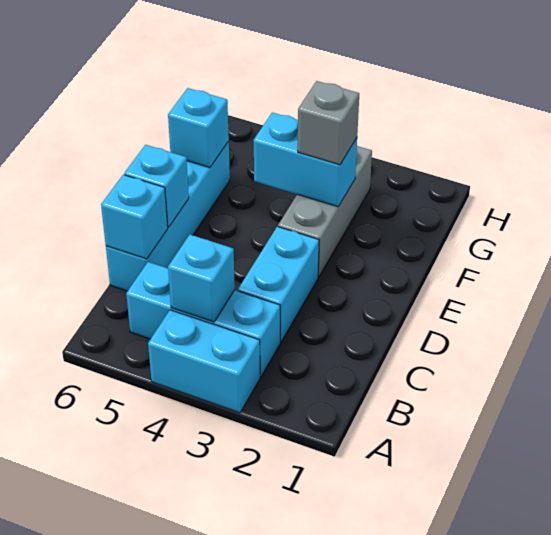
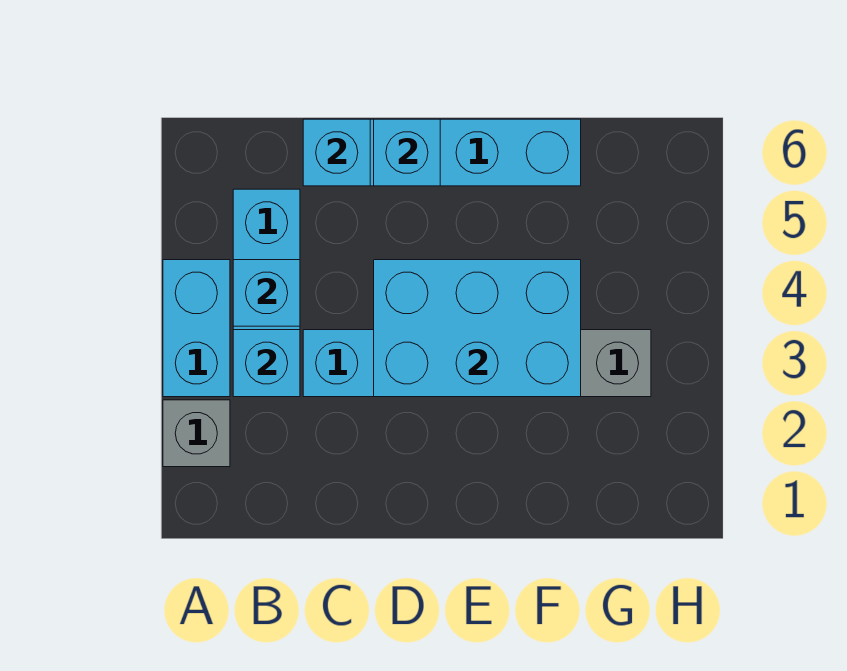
cyan brick F3:F4 level 2 -> cyan brick D3:F4 level 2
grey brick F3 level 3 -> grey brick A2 level 1
cyan brick F6 level 2 -> cyan brick B3 level 2

